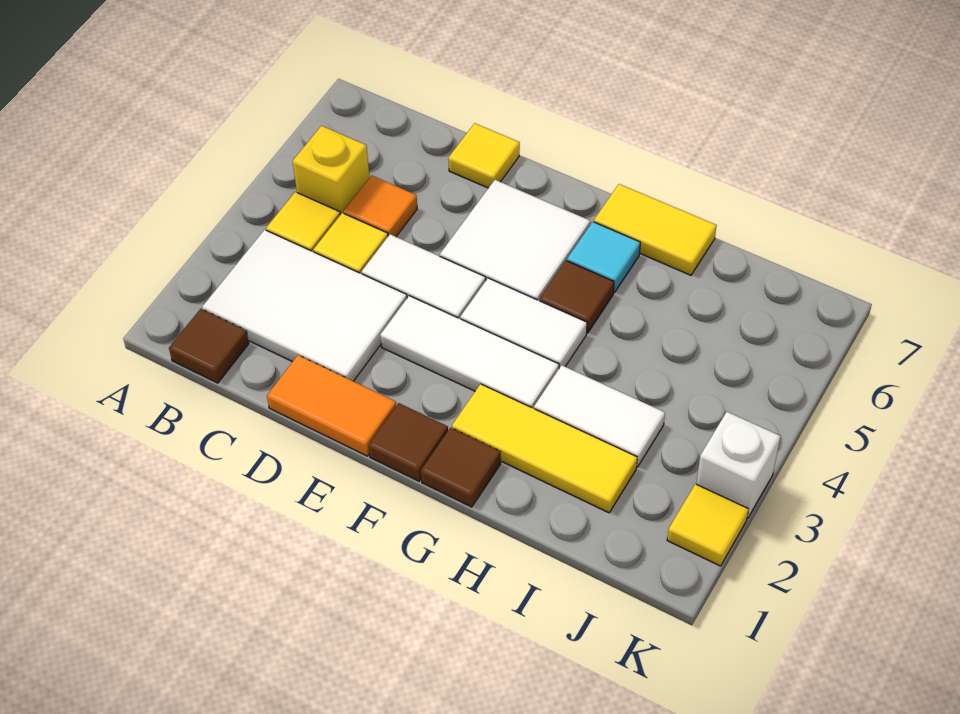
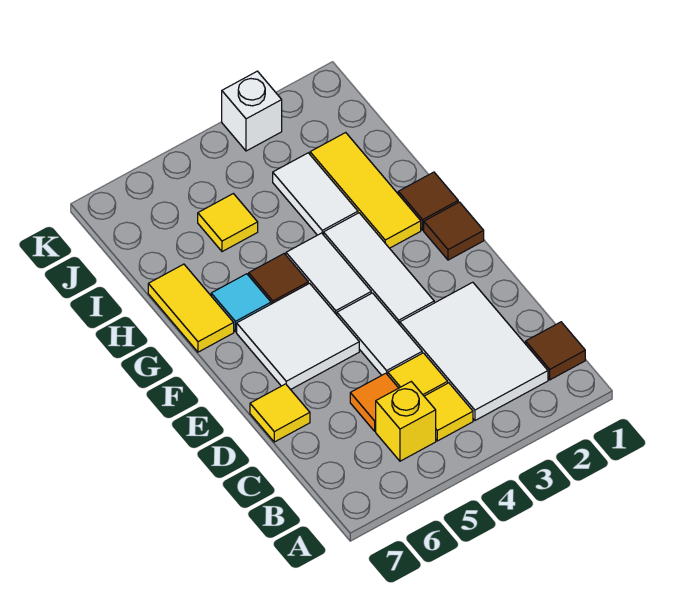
orange tile D1:E1 level 1 -> none
yellow tile K2 level 1 -> yellow tile I5 level 1

